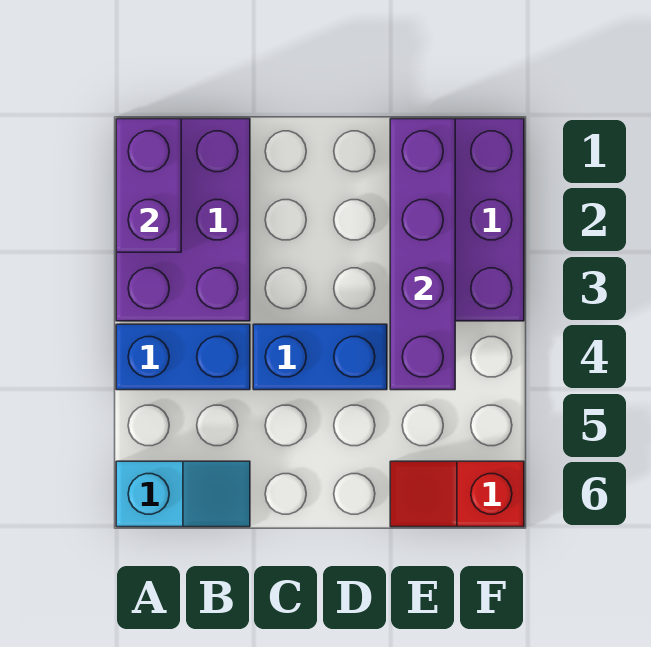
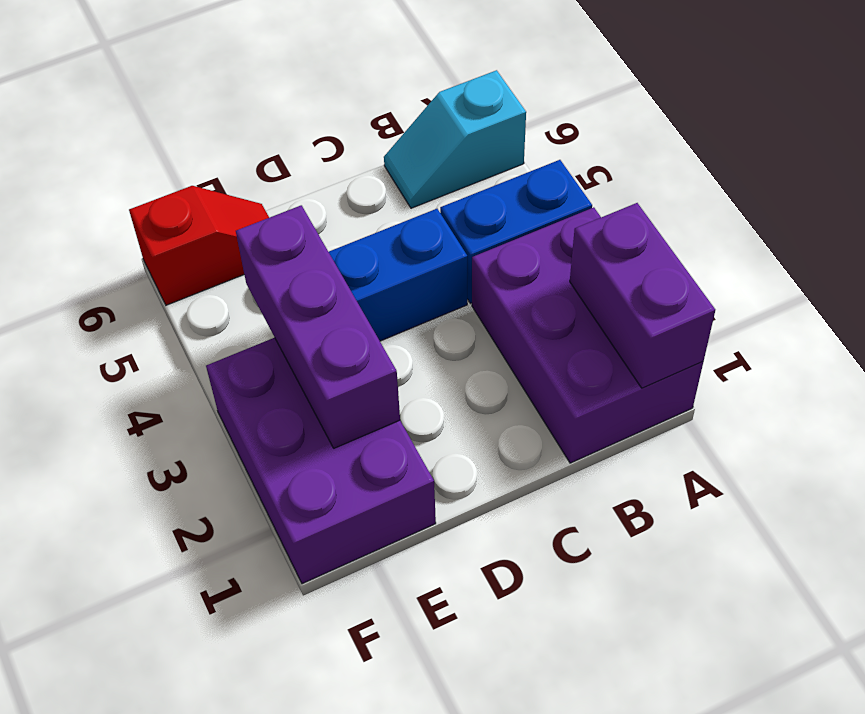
purple brick E1:E4 level 2 -> purple brick E2:E4 level 2

